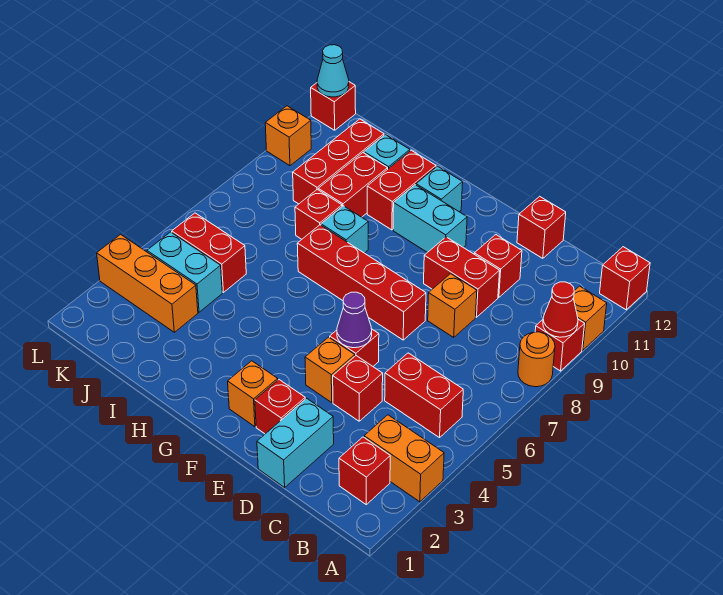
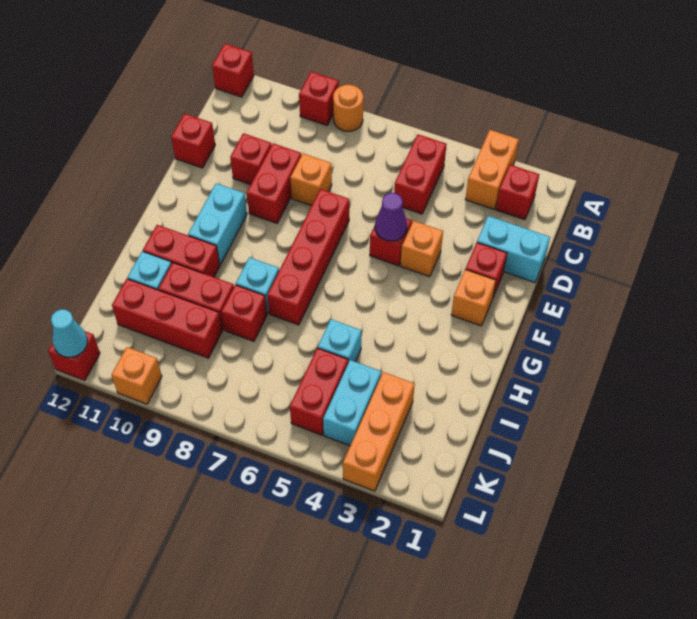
red cone A9 level 2 -> none
orange brick A10 level 1 -> none
red brick D4 level 1 -> none
cyan brick G11 level 1 -> cyan brick I5 level 1

